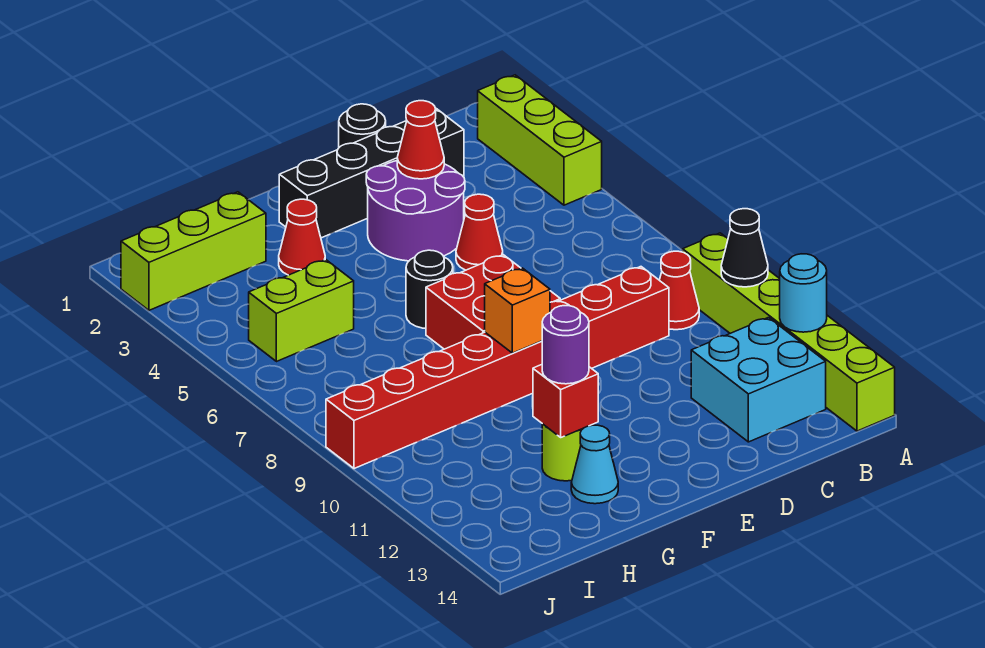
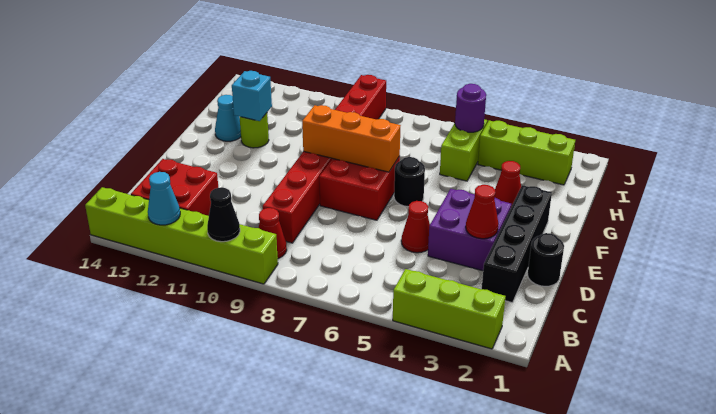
cyan round brick A12 level 2 -> cyan cone A12 level 2
cyan brick B12:C13 level 1 -> red brick B12:C13 level 1
purple round brick D3:E4 level 1 -> purple brick D3:E4 level 1
orange brick F9 level 2 -> orange brick F7:F9 level 2
red brick G12 level 2 -> cyan brick G12 level 2
purple round brick G12 level 3 -> purple round brick I5 level 2
lime brick H2:J2 level 1 -> lime brick I2:I4 level 1

